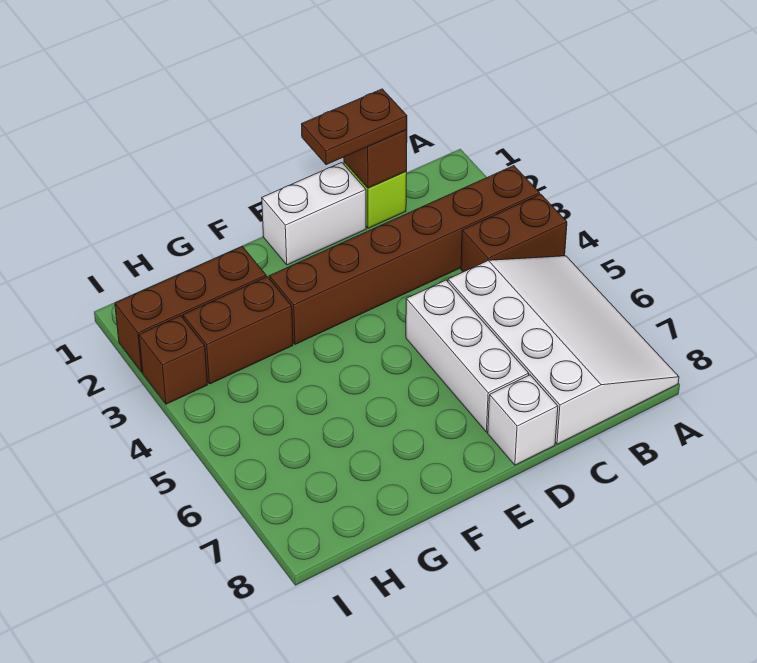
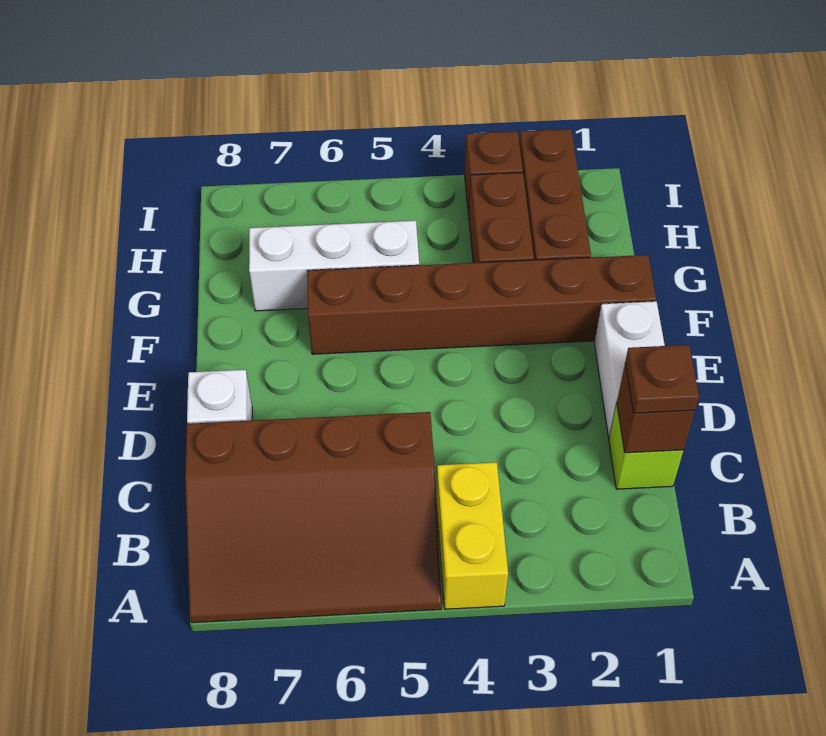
brown brick A3:F3 level 1 -> brown brick F1:F6 level 1
brown brick A4:B4 level 1 -> yellow brick A4:B4 level 1
white slope A5:C8 level 1 top C -> brown slope A5:C8 level 1 top C
brown plate C1:D1 level 3 -> brown plate C1 level 3
white brick D5:D7 level 1 -> white brick G5:G7 level 1

